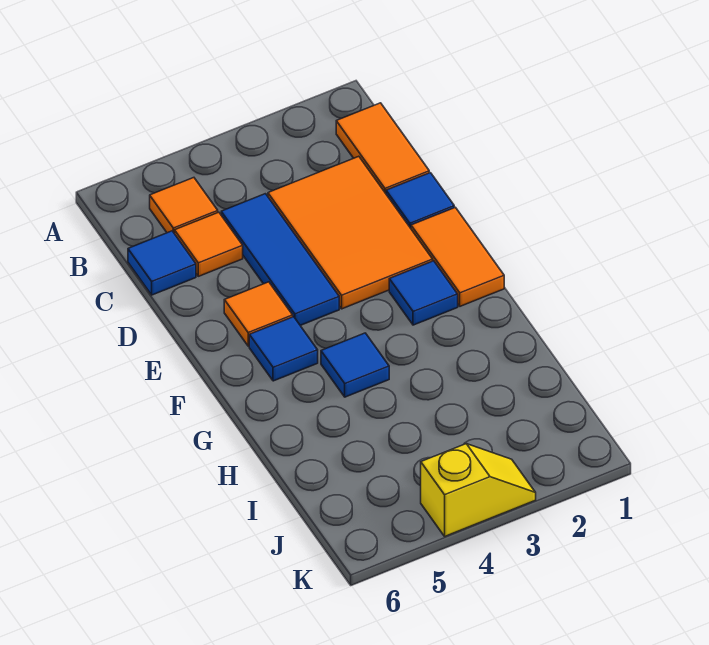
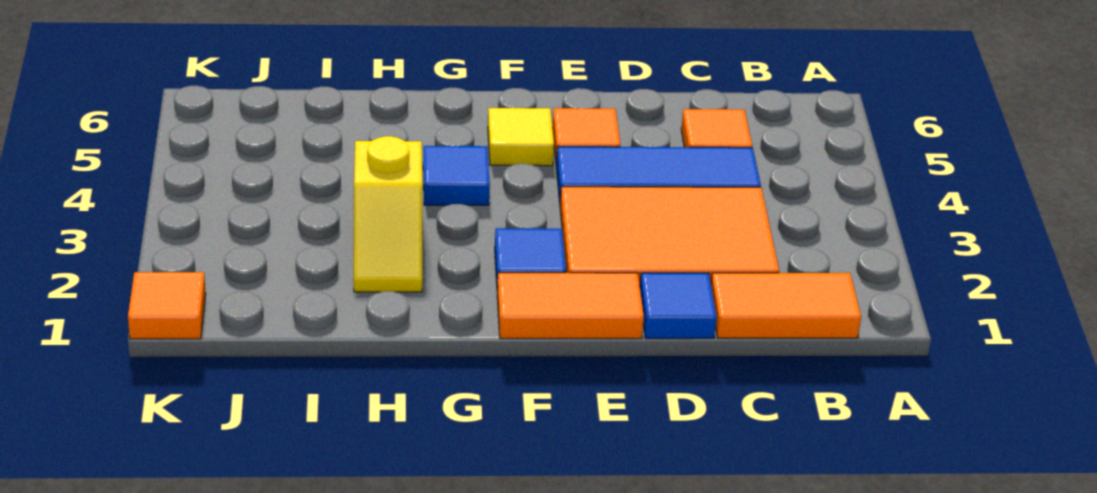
orange tile B5 level 1 -> orange tile K1 level 1
blue tile C6 level 1 -> none
blue tile F5 level 1 -> yellow tile F5 level 1
yellow slope K3:K4 level 1 top 4 -> yellow slope H2:H3 level 1 top 3

